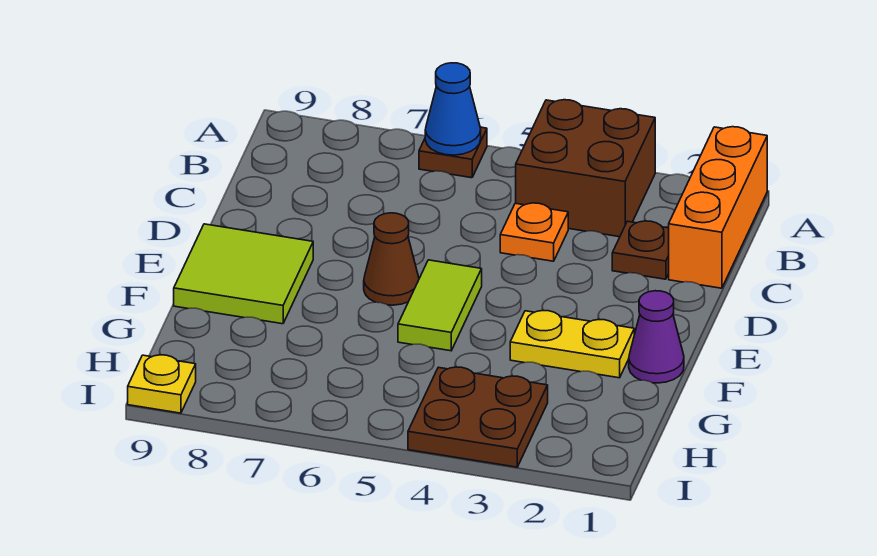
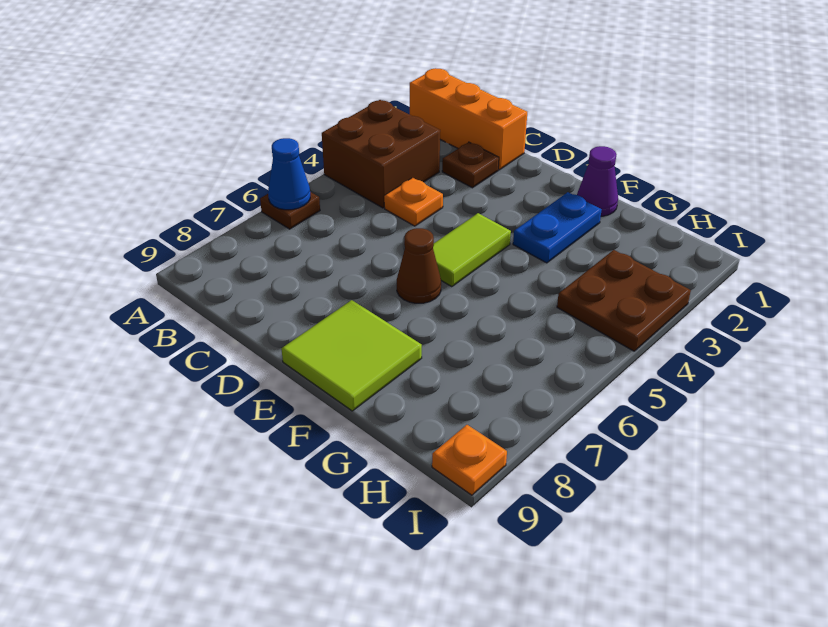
lime tile E5:F5 level 1 -> lime tile E4:E5 level 1
yellow plate F2:F3 level 1 -> blue plate F2:F3 level 1
yellow plate I9 level 1 -> orange plate I9 level 1

